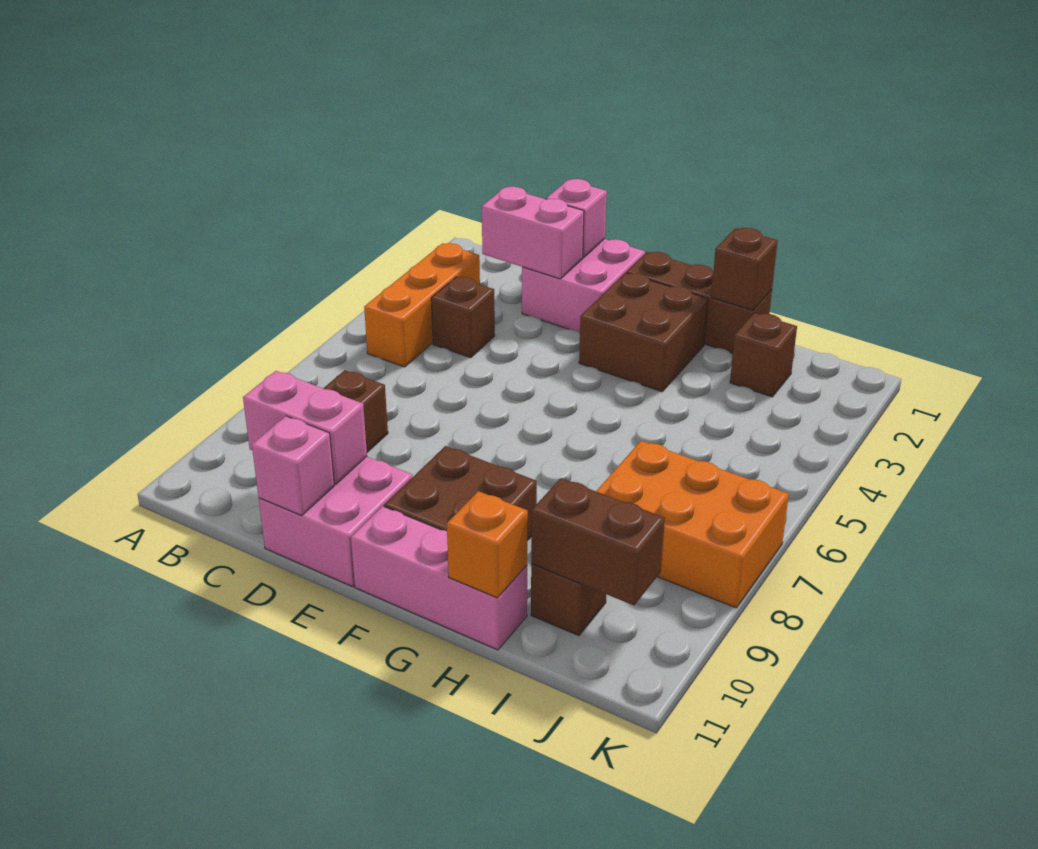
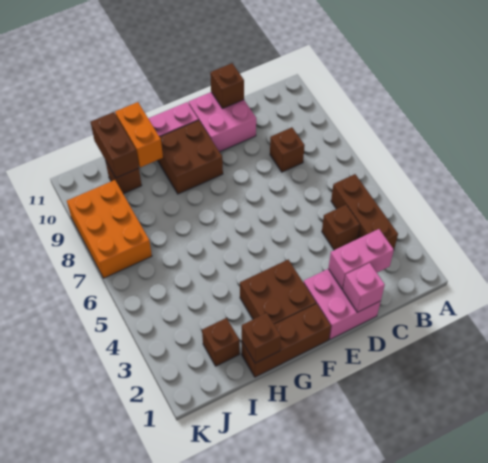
orange brick B3:B5 level 1 -> brown brick B3:B5 level 1
pink brick C10:D10 level 2 -> none
pink brick D11 level 2 -> brown brick D11 level 2
orange brick H11 level 2 -> orange brick H10:H11 level 2
orange brick I7:K8 level 1 -> orange brick J7:K9 level 1
brown brick I10:J10 level 2 -> brown brick I10:I11 level 2

